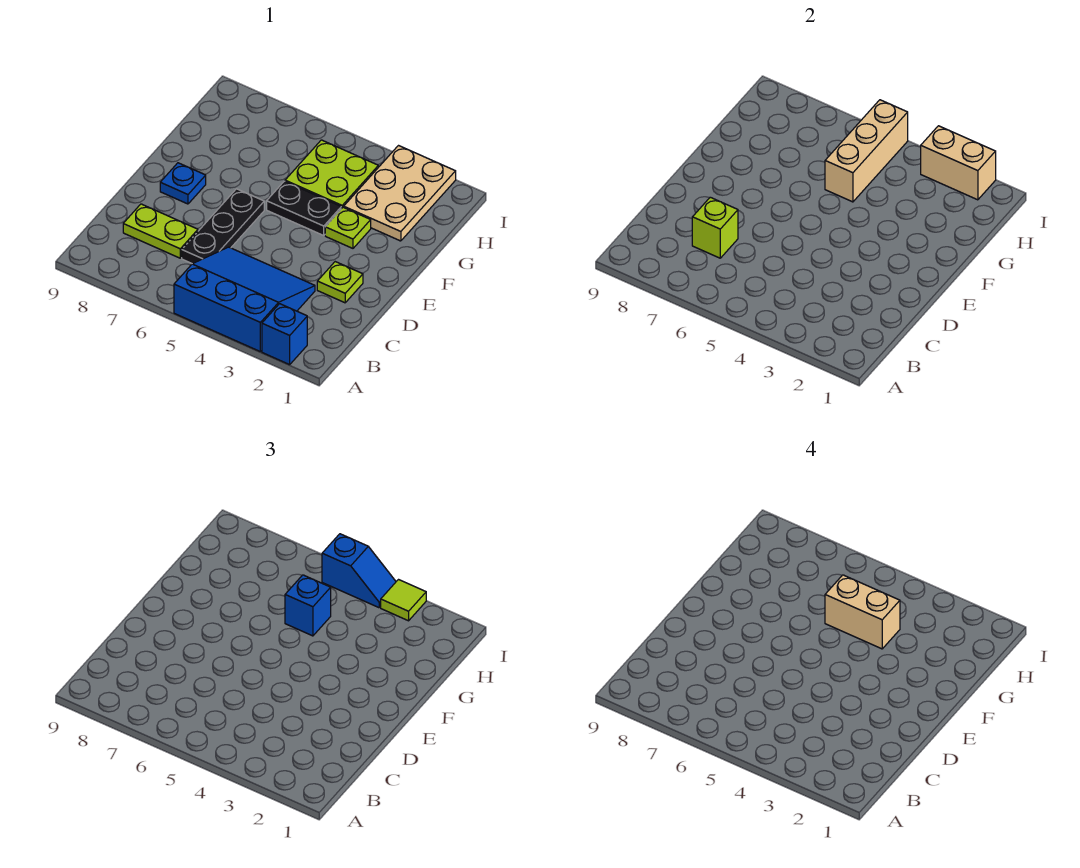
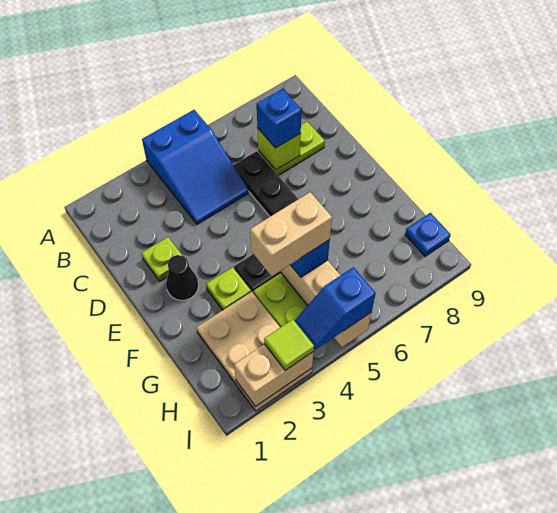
blue brick A2 level 1 -> blue brick C7 level 3
blue slope A3:C5 level 1 top A -> blue slope A4:C5 level 1 top A
none -> black cone E2 level 1
blue plate E8 level 1 -> blue plate H9 level 1

